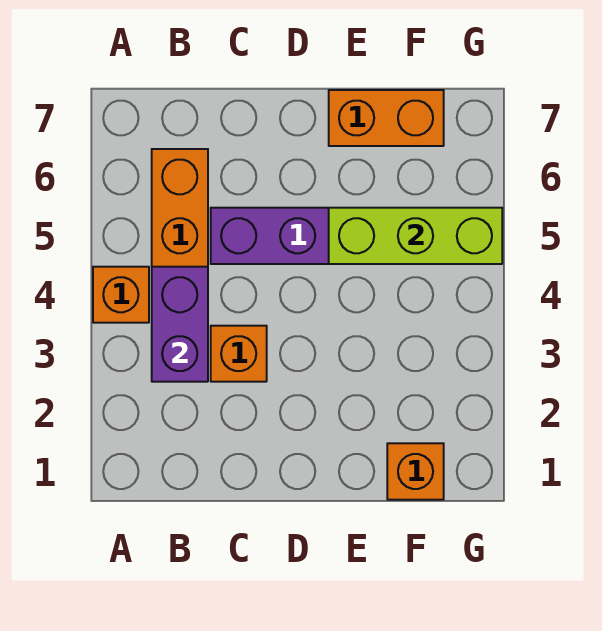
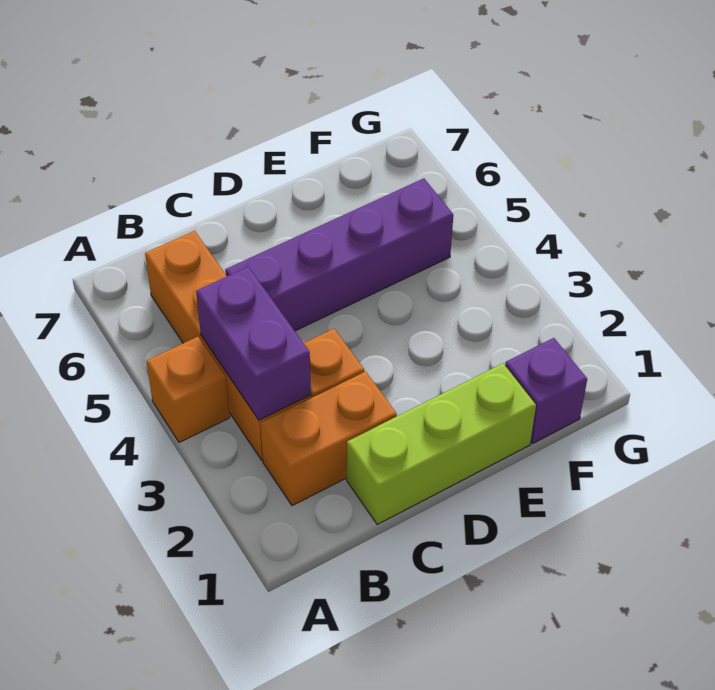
lime brick E5:G5 level 2 -> lime brick C1:E1 level 1
orange brick E7:F7 level 1 -> orange brick B2:C2 level 1
orange brick F1 level 1 -> purple brick F1 level 1

